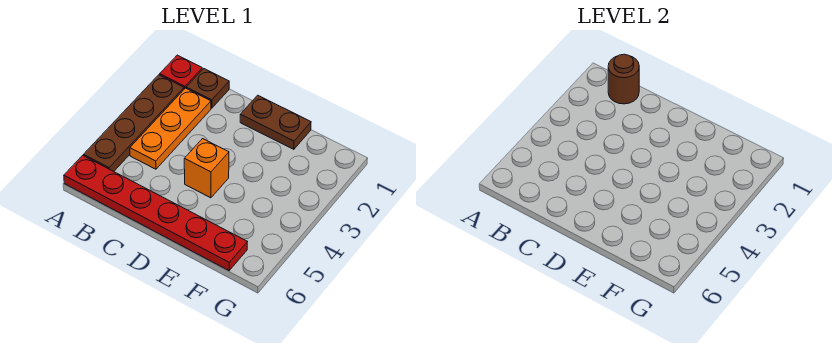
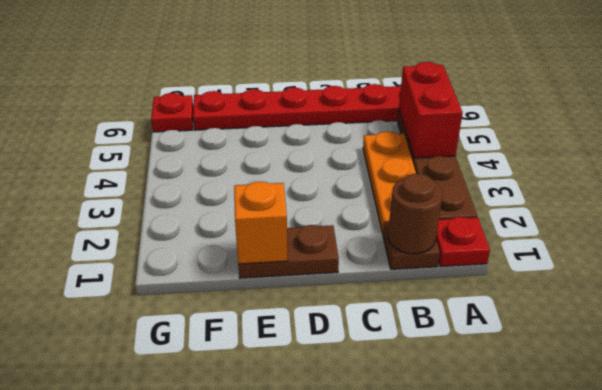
none -> red brick A4:A5 level 2
orange brick D4 level 1 -> orange brick E1 level 2
none -> red plate G6 level 1

